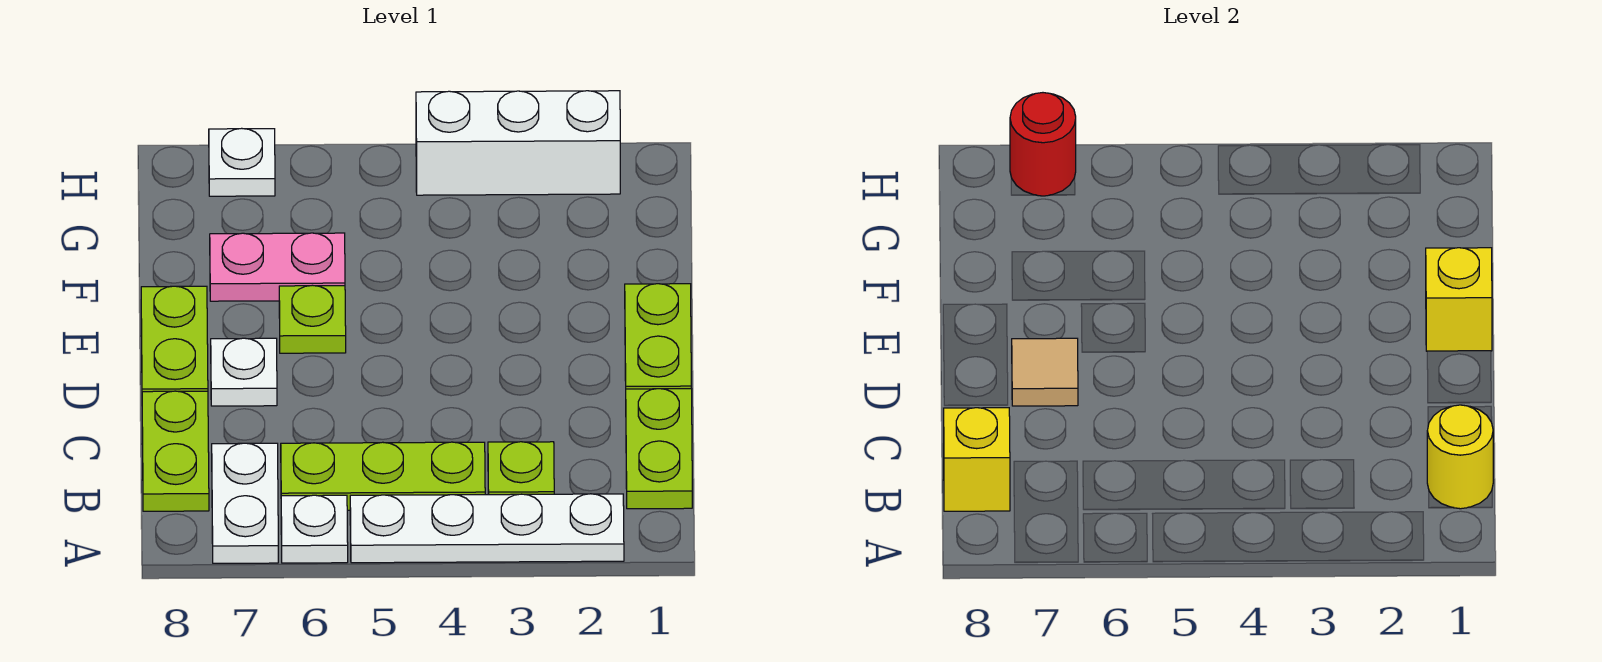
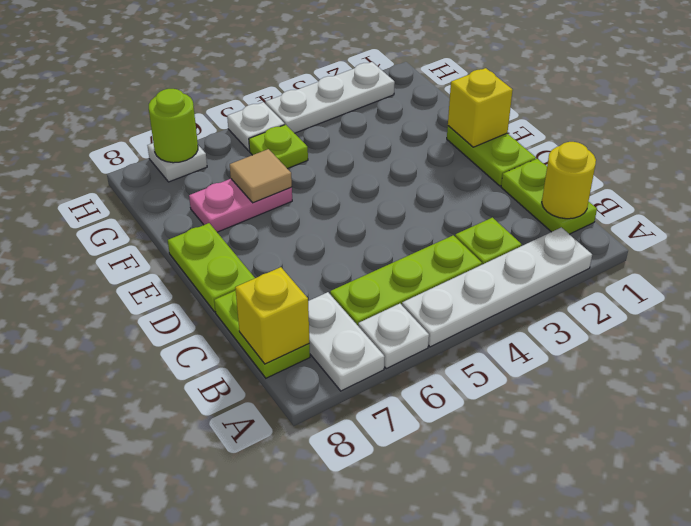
white plate D7 level 1 -> white plate H5 level 1
tan tile D7 level 2 -> tan tile F6 level 2
lime plate E6 level 1 -> lime plate G5 level 1
white brick H2:H4 level 1 -> white plate H2:H4 level 1
red round brick H7 level 2 -> lime round brick H7 level 2

